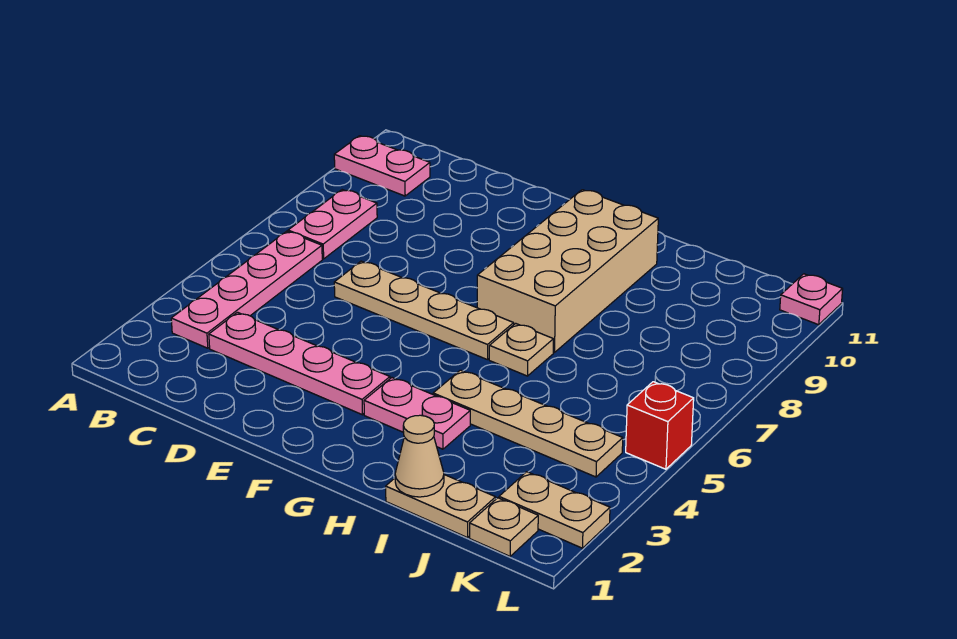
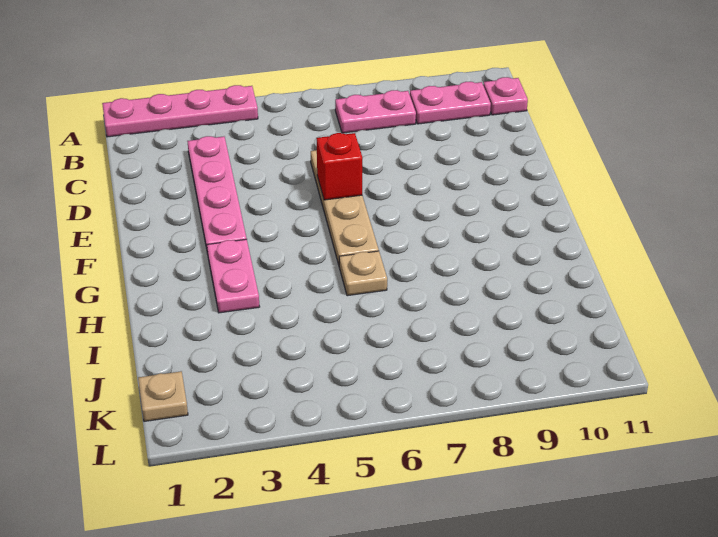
pink plate A10:B10 level 1 -> pink plate B9:B10 level 1
pink plate B3:B6 level 1 -> pink plate A1:A4 level 1
tan brick G7:H10 level 1 -> none
tan plate H4:K4 level 1 -> none
tan plate I1:J1 level 1 -> none
tan cone I1 level 2 -> none
tan plate K2:L2 level 1 -> none
red brick L5 level 1 -> red brick E6 level 2
pink plate L11 level 1 -> pink plate B11 level 1

